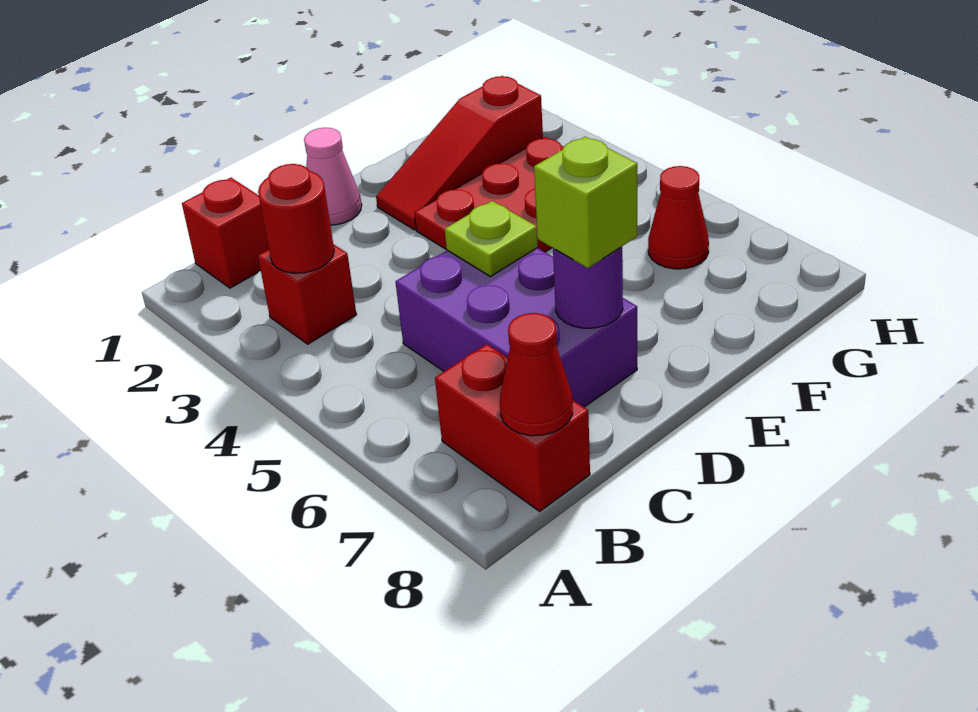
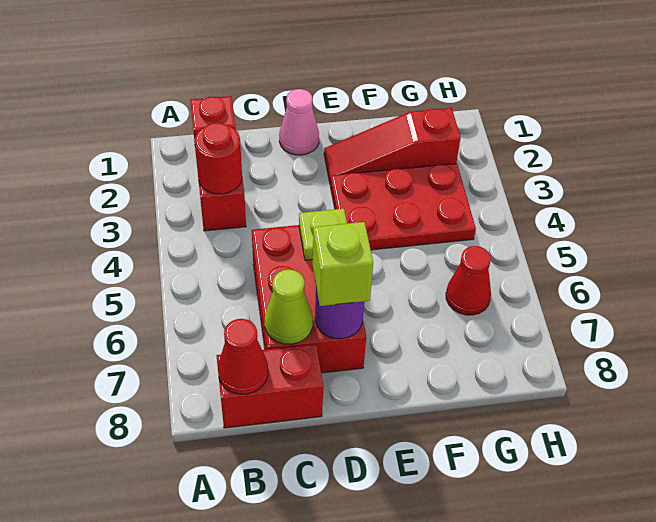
red brick B7:B8 level 1 -> red brick B8:C8 level 1
purple brick C5:D7 level 1 -> red brick C5:D7 level 1
none -> lime cone C7 level 2

